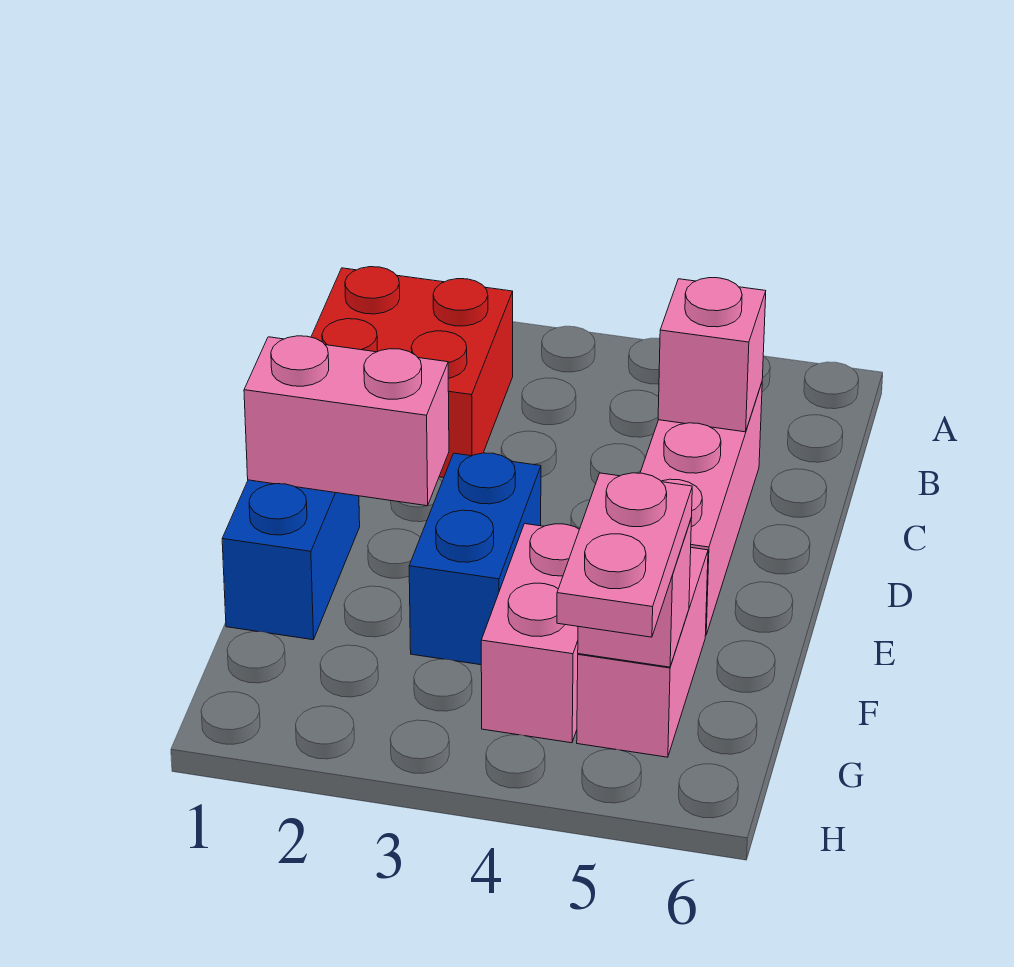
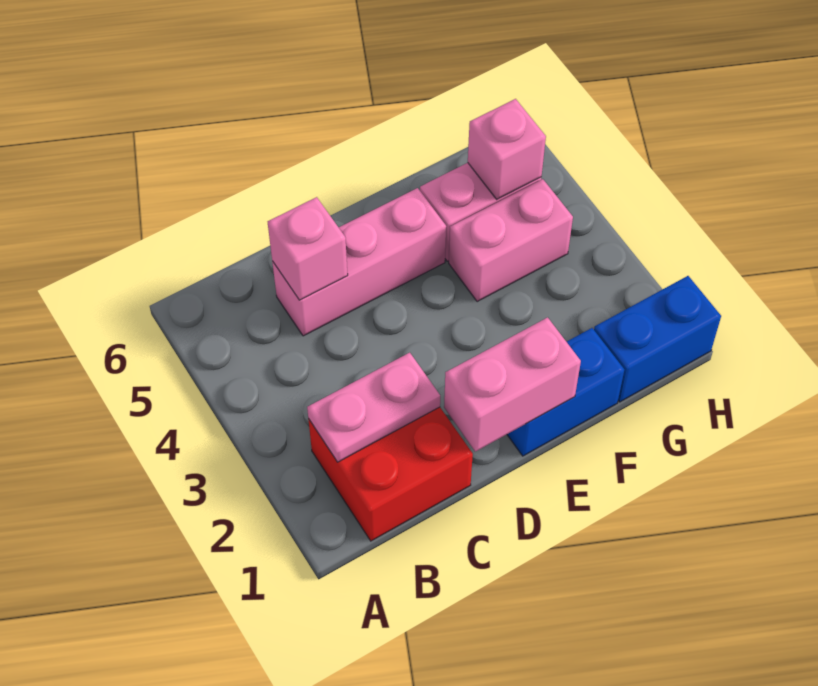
pink brick E1:E2 level 2 -> pink brick D1:E1 level 2
blue brick E3:F3 level 1 -> blue brick G1:H1 level 1
pink plate G5:H5 level 3 -> pink plate B2:C2 level 2

